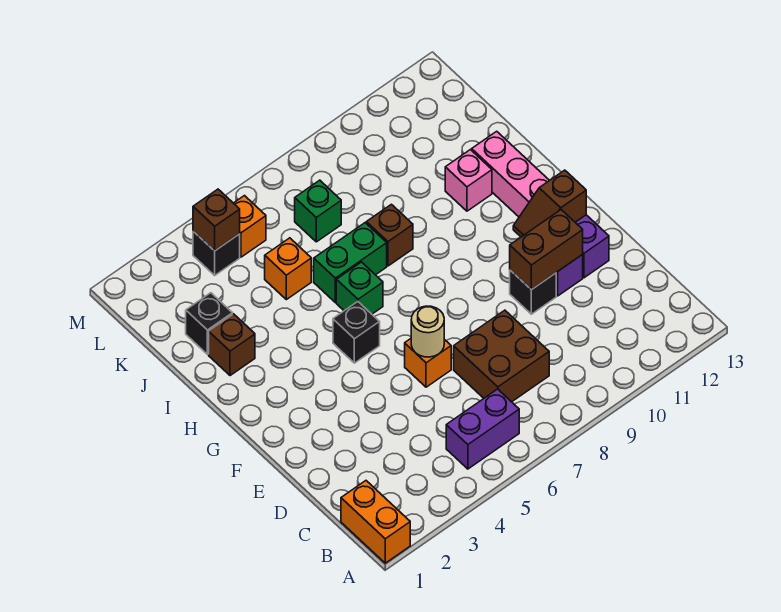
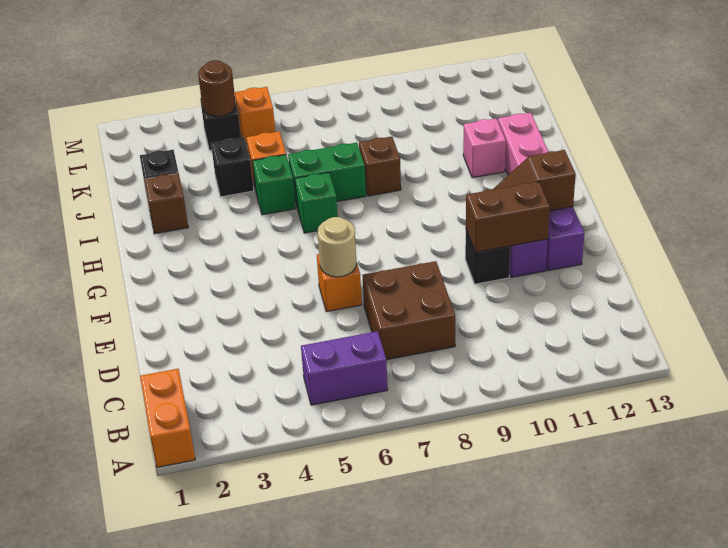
black brick G5 level 1 -> black brick J4 level 1
green brick K7 level 1 -> green brick I5 level 1
brown brick L4 level 2 -> brown round brick L4 level 2

